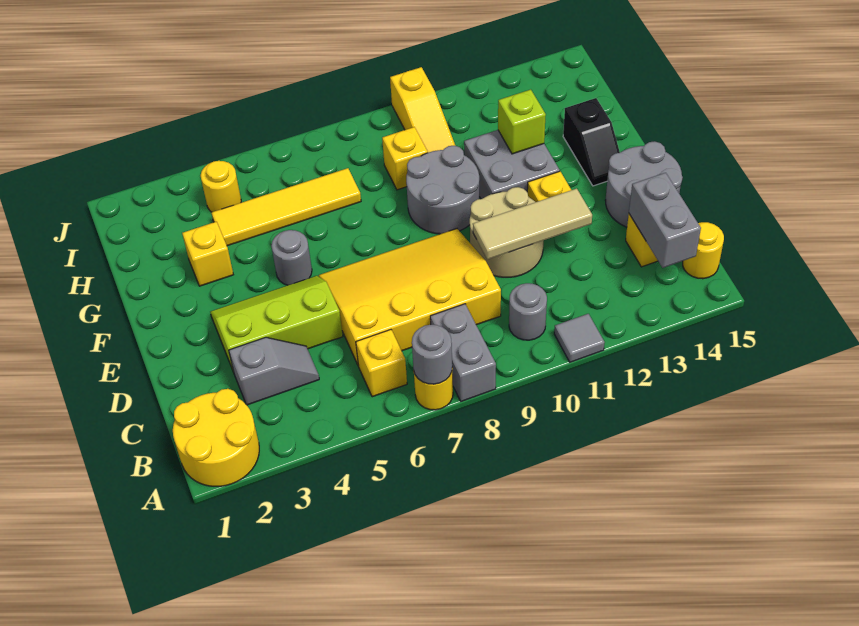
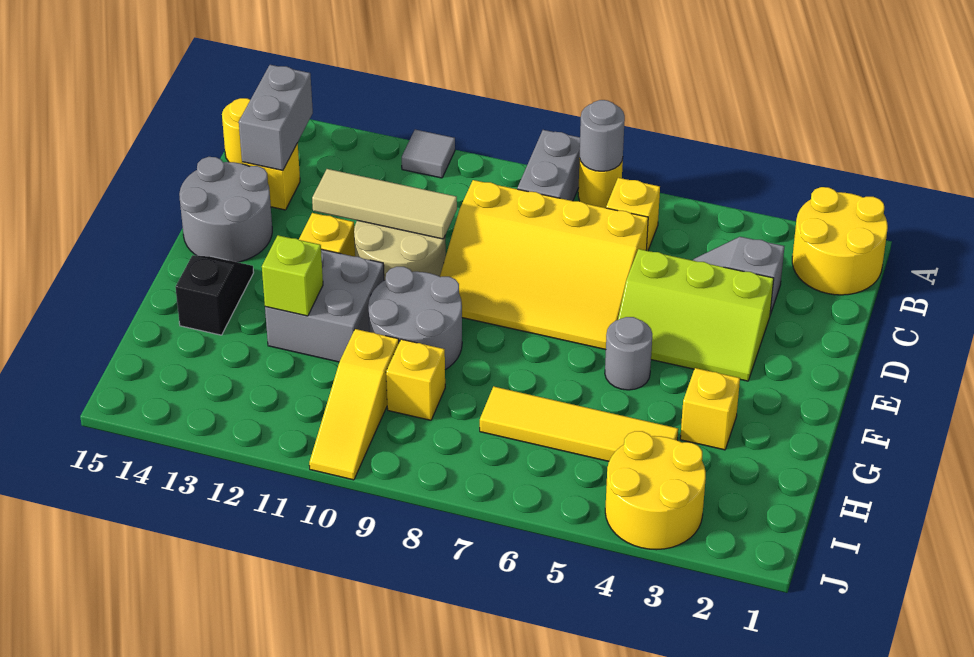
grey round brick B10 level 1 -> none
yellow slope H10:J10 level 1 top J -> yellow slope H10:J10 level 1 top H
yellow round brick I4 level 1 -> yellow round brick I3:J4 level 1

